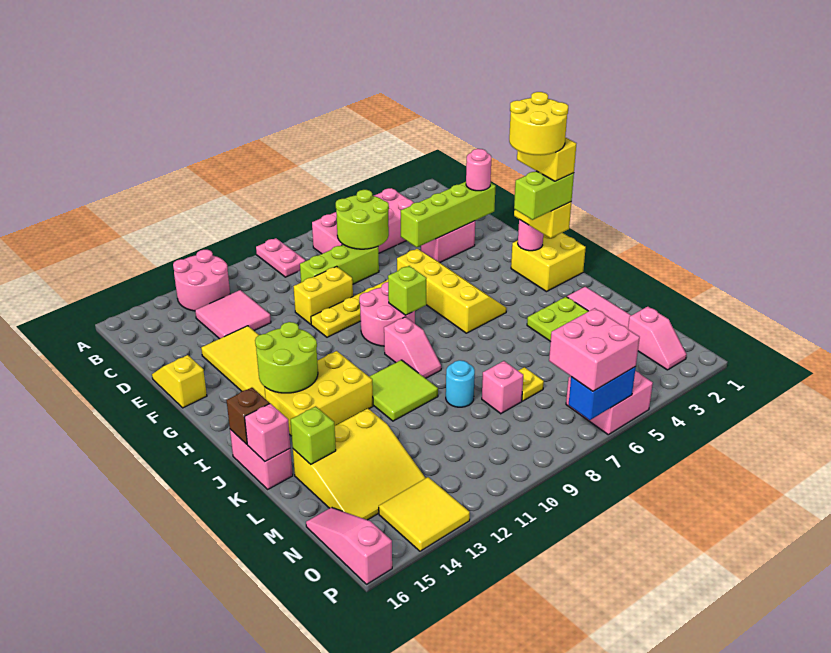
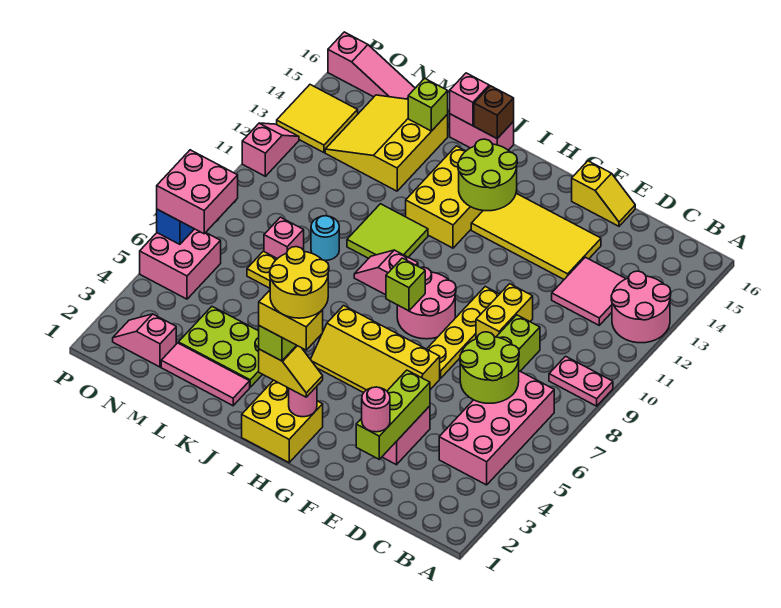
lime brick E2:E5 level 2 -> lime brick E2:E4 level 2
none -> pink slope P11:P12 level 1 top 11

